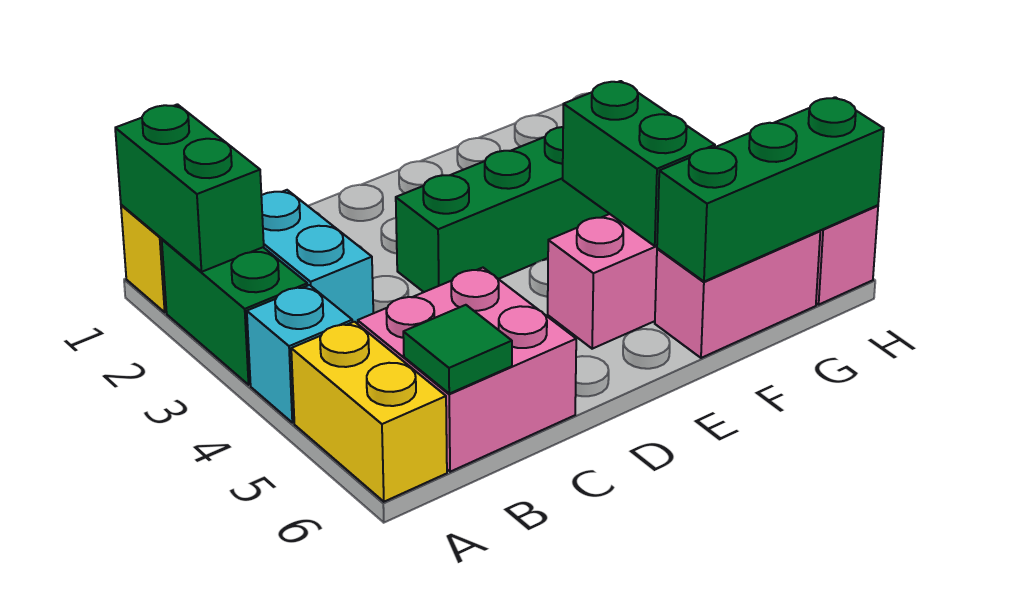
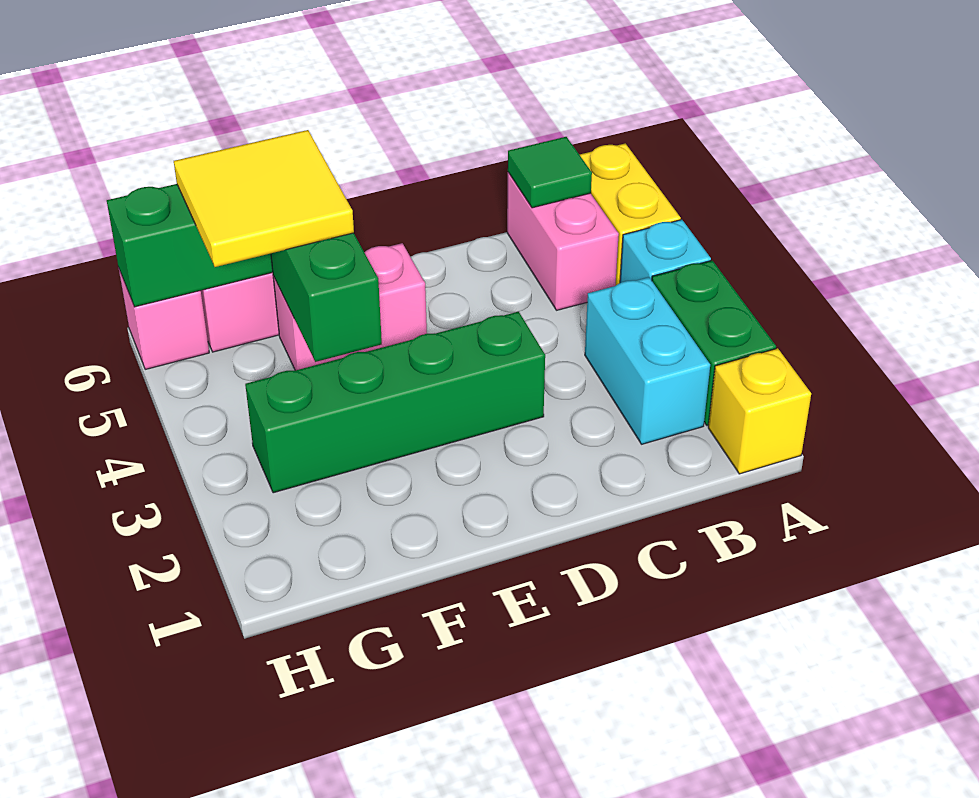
green brick A1:A2 level 2 -> none
pink brick B5:C6 level 1 -> pink brick B5:B6 level 1
none -> yellow tile F5:G6 level 3

